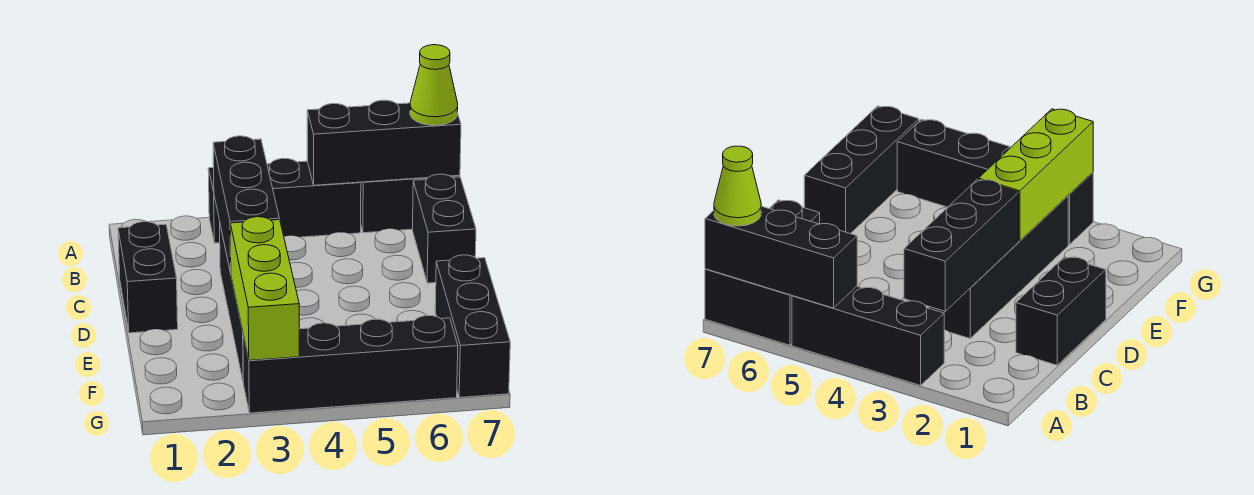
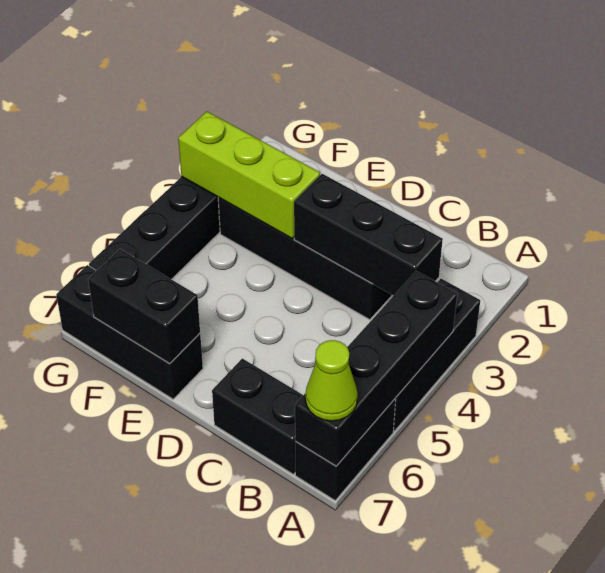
black brick A5:A7 level 2 -> black brick A4:A7 level 2
black brick C1:D1 level 1 -> black brick E7:F7 level 2

